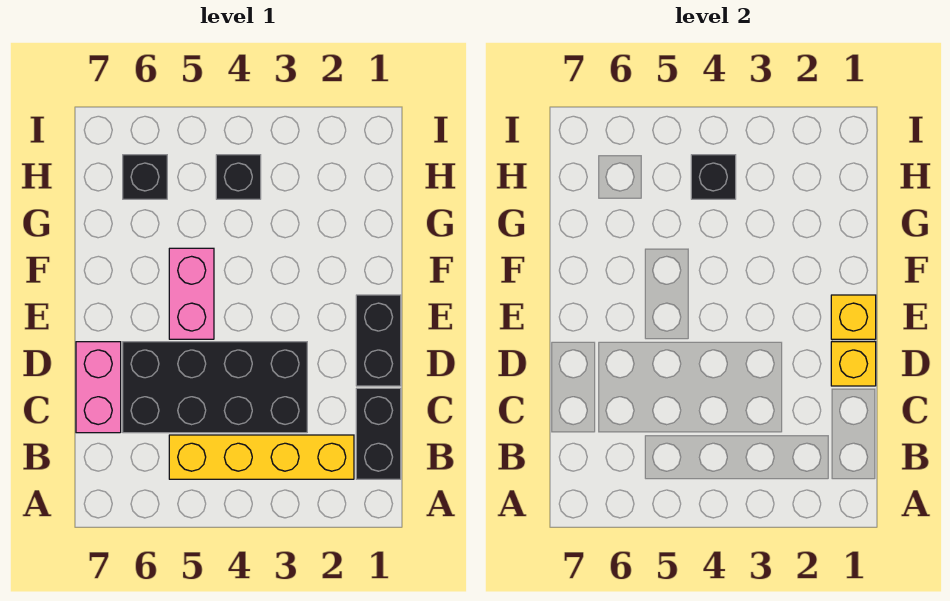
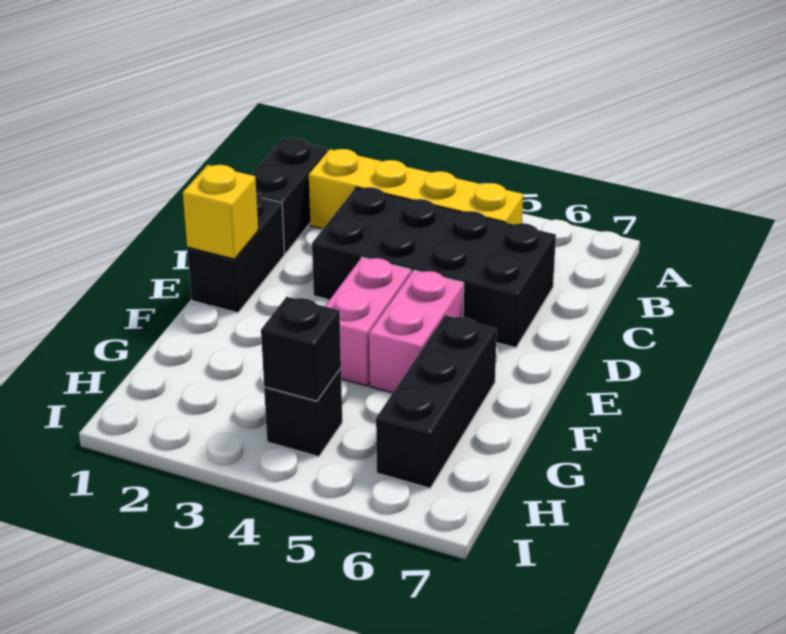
pink brick C7:D7 level 1 -> pink brick E4:F4 level 1
yellow brick D1 level 2 -> none
black brick H6 level 1 -> black brick F6:H6 level 1

